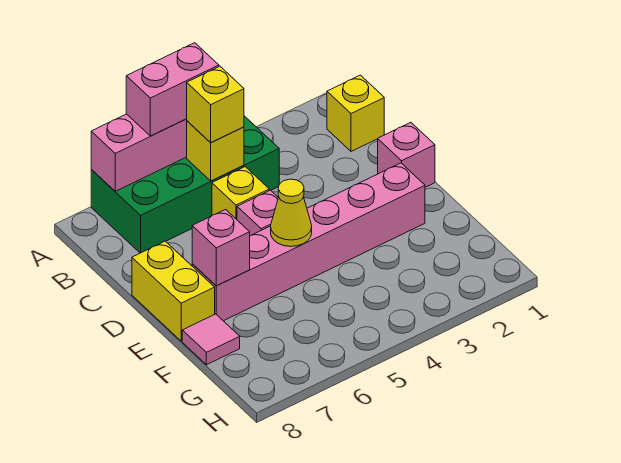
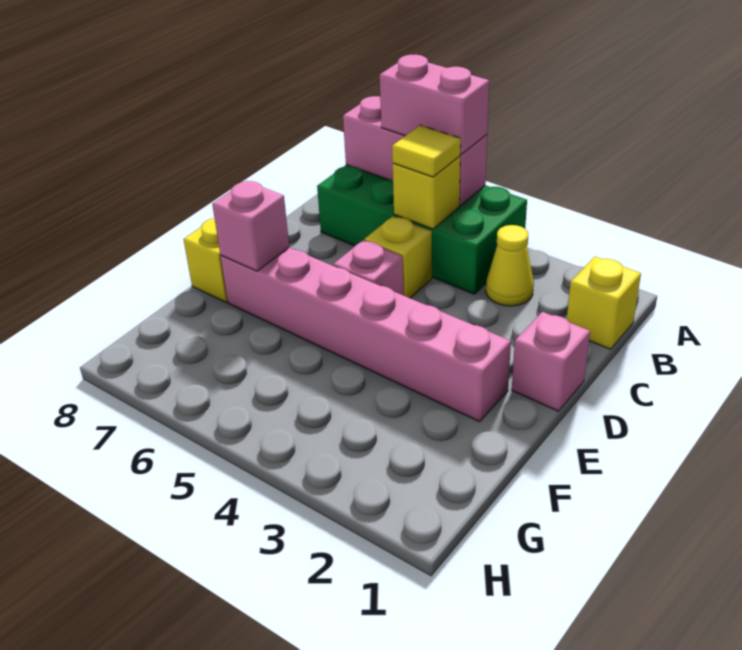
yellow brick B5 level 3 -> yellow tile B5 level 3
yellow cone E5 level 2 -> yellow cone B3 level 1
pink tile F8 level 1 -> none

